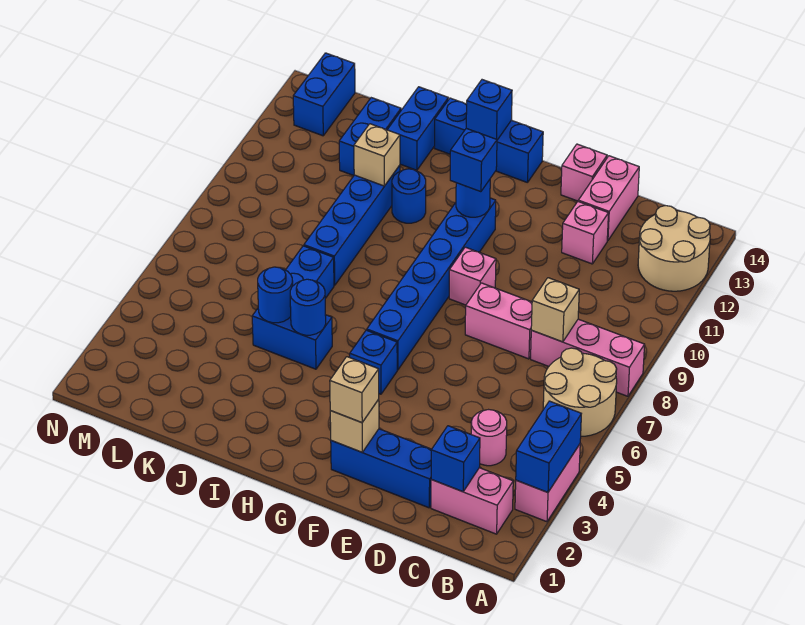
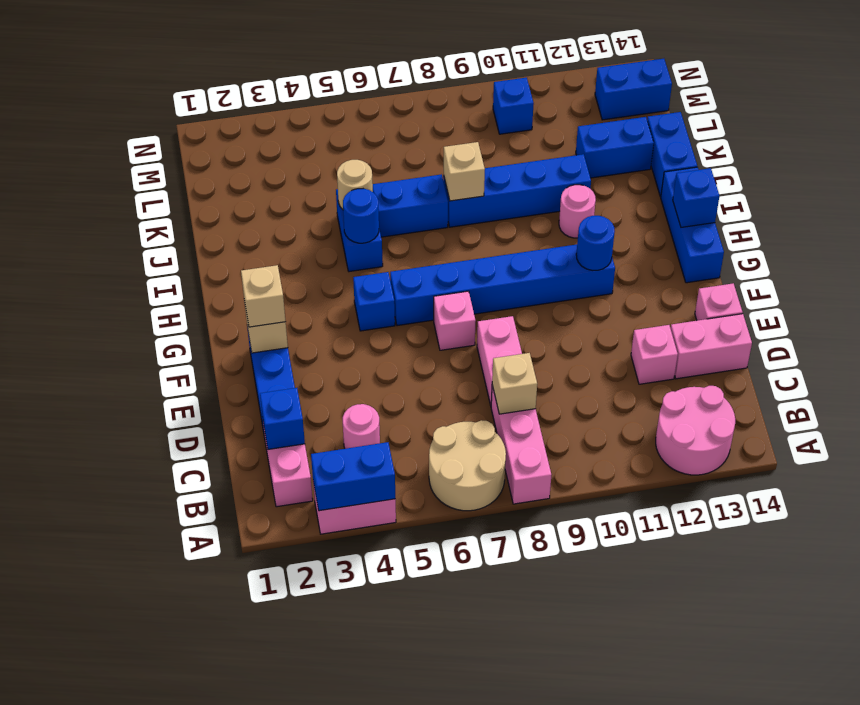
tan round brick A12:B13 level 1 -> pink round brick A12:B13 level 1
pink brick F9 level 1 -> pink brick F7 level 1
blue brick G11 level 3 -> blue brick M10 level 1
blue round brick I11 level 1 -> pink round brick I11 level 1
blue round brick J5 level 2 -> tan round brick J5 level 2
tan brick J11 level 2 -> tan brick J8 level 2
blue brick J13:J14 level 1 -> blue brick J14:K14 level 1

